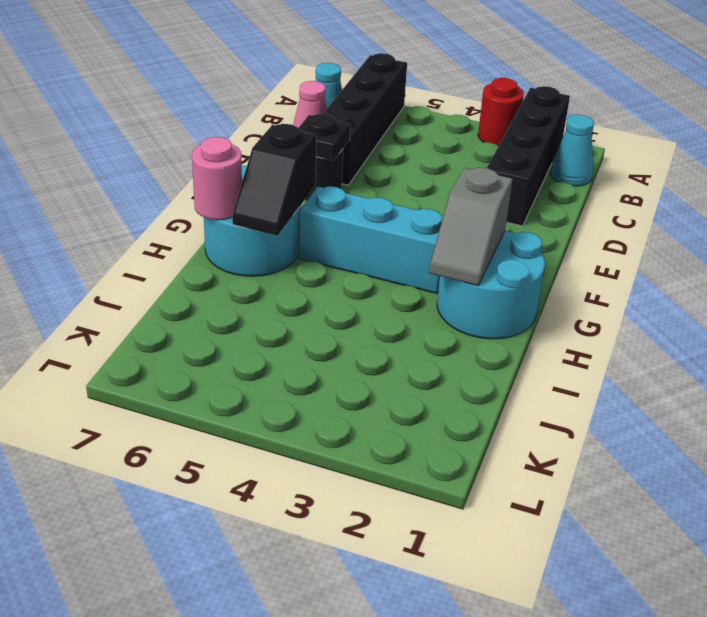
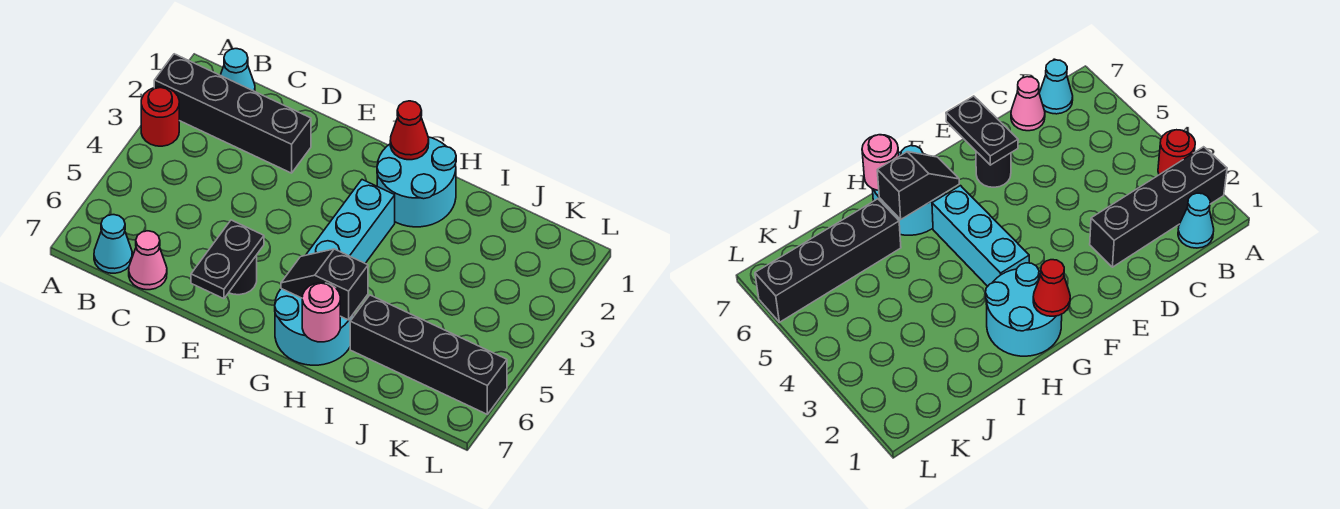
black brick A6:D6 level 1 -> black brick I6:L6 level 1
black plate E6 level 2 -> black plate E6:E7 level 2
none -> red cone G1 level 2
grey slope G2:H2 level 2 top G -> none
black slope G6:H6 level 2 top G -> black slope G6:H6 level 2 top H

